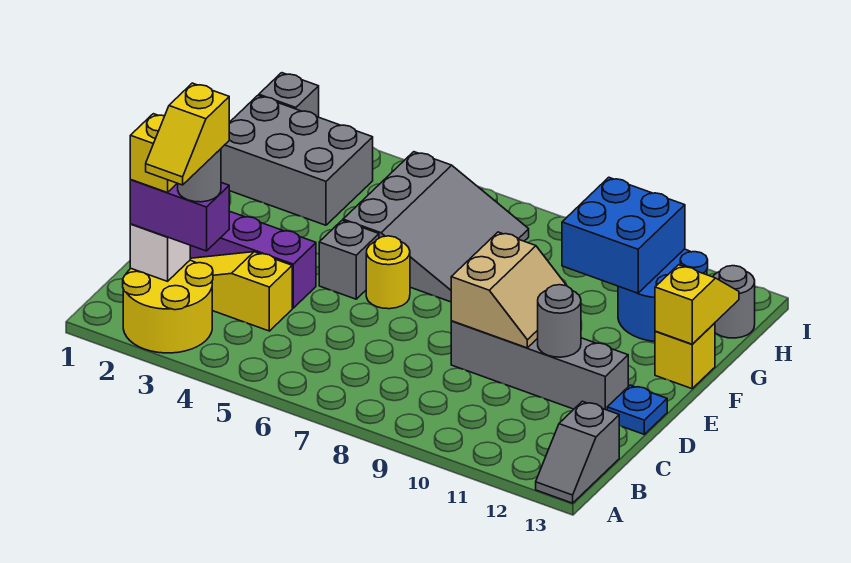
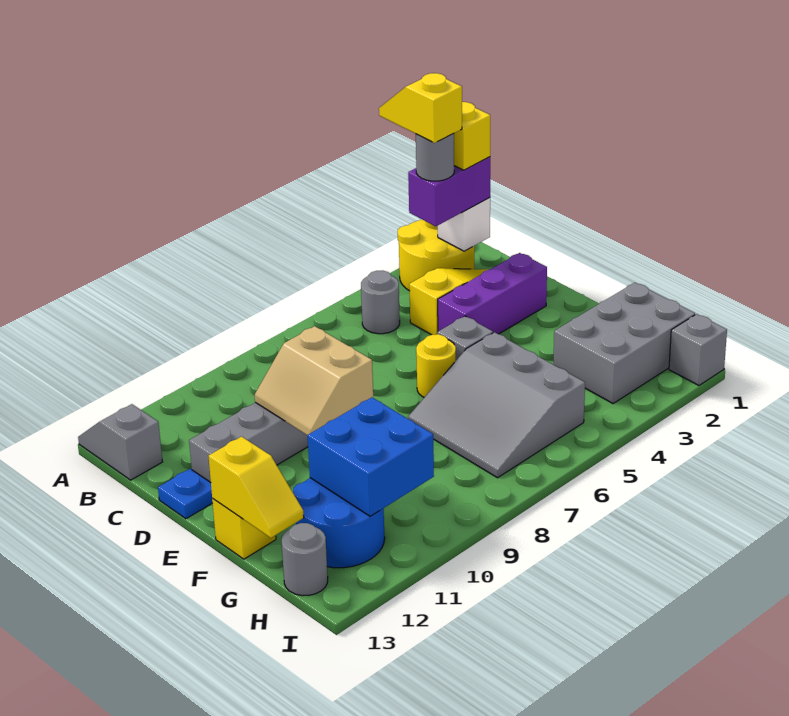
grey round brick D11 level 2 -> grey round brick B5 level 1

